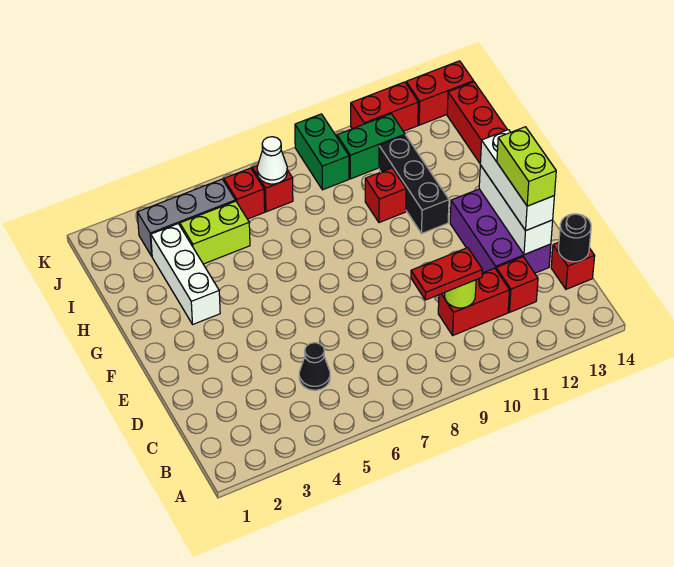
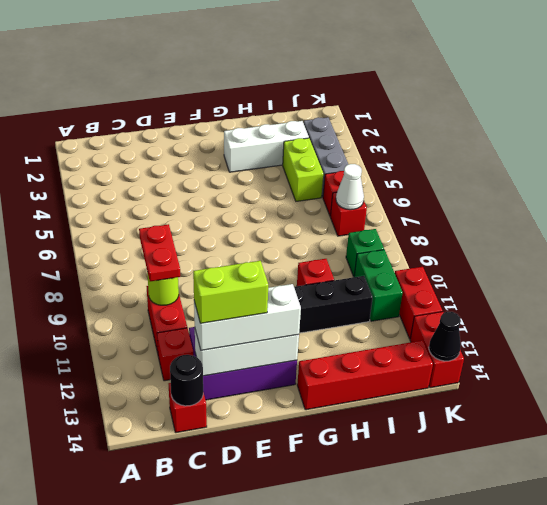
black cone C5 level 1 -> black cone K14 level 2
green brick J9:K9 level 1 -> green brick J9 level 1

